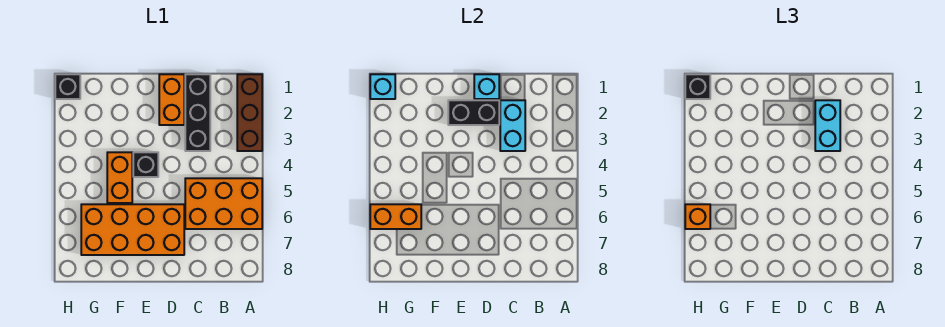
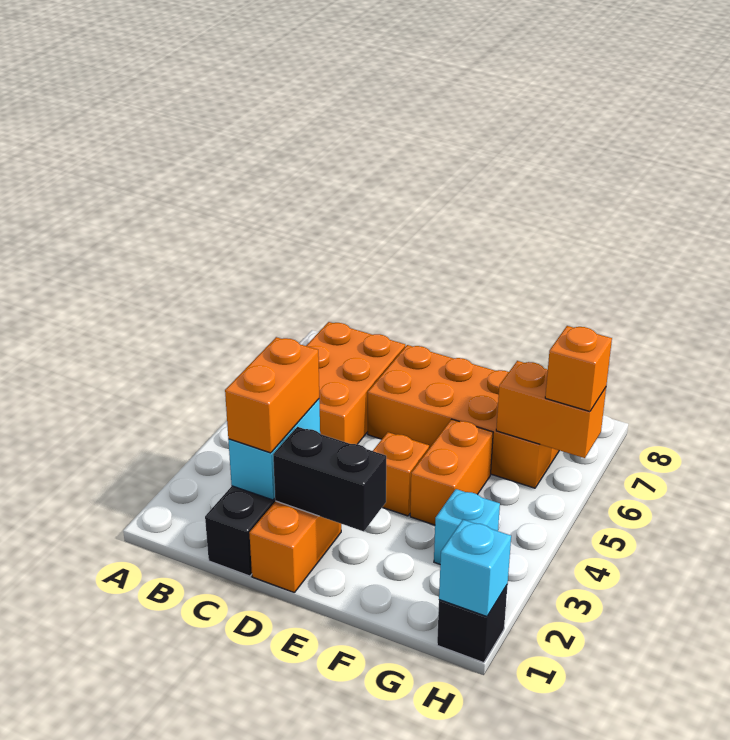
brown brick A1:A3 level 1 -> none
orange brick A5:C6 level 1 -> orange brick B5:C7 level 1
cyan brick C2:C3 level 3 -> orange brick C2:C3 level 3
cyan brick D1 level 2 -> cyan brick G3 level 1
black brick E4 level 1 -> orange brick E4 level 1
black brick H1 level 3 -> none

